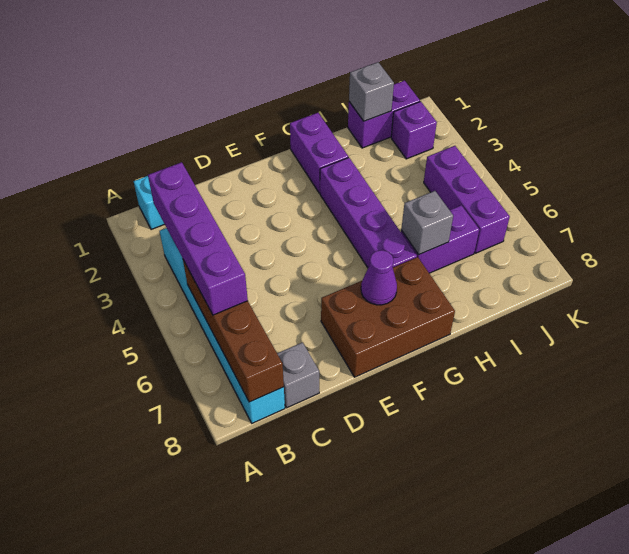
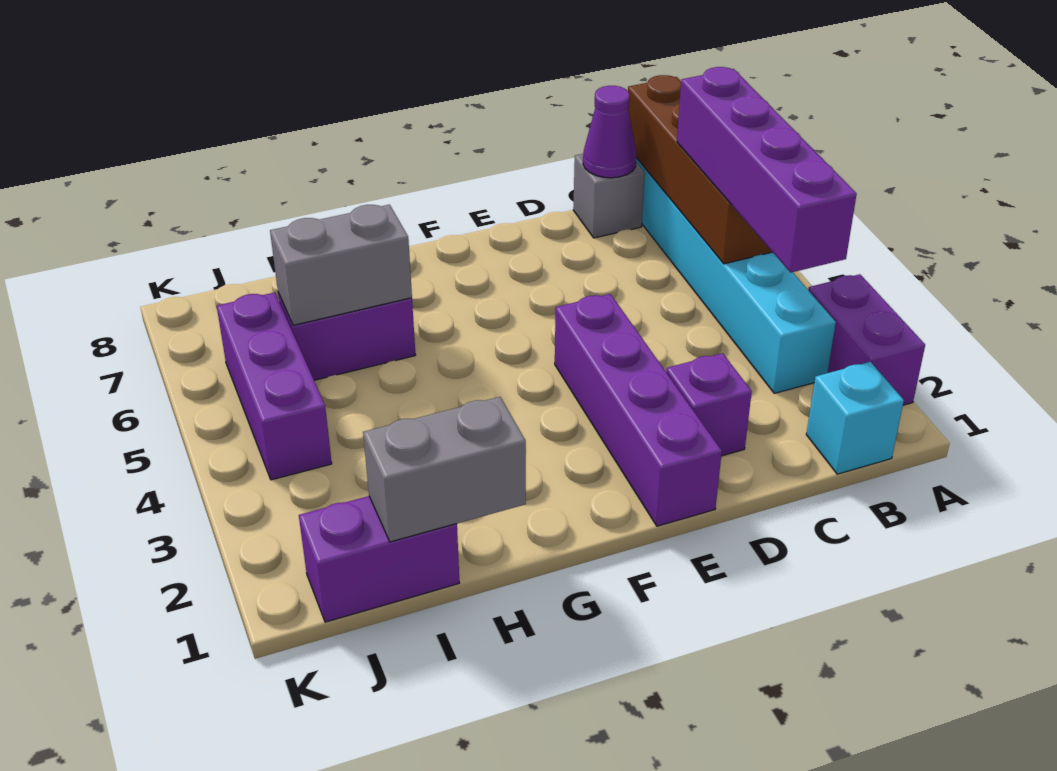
brown brick E7:G8 level 1 -> none
purple cone F7 level 2 -> purple cone C8 level 2
purple brick G1:G2 level 1 -> purple brick A2:A3 level 1
purple brick G3:G6 level 1 -> purple brick E1:E4 level 1
grey brick H6 level 2 -> grey brick H6:I6 level 2
grey brick I1 level 2 -> grey brick H1:I1 level 2
purple brick J2 level 1 -> purple brick D2 level 1

